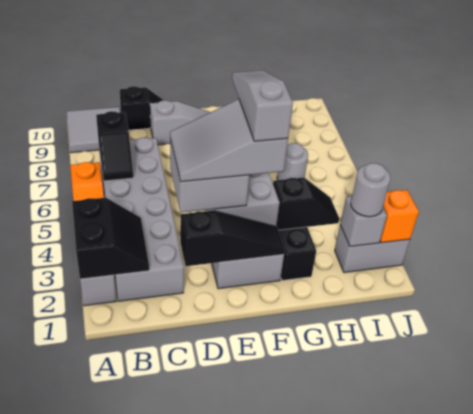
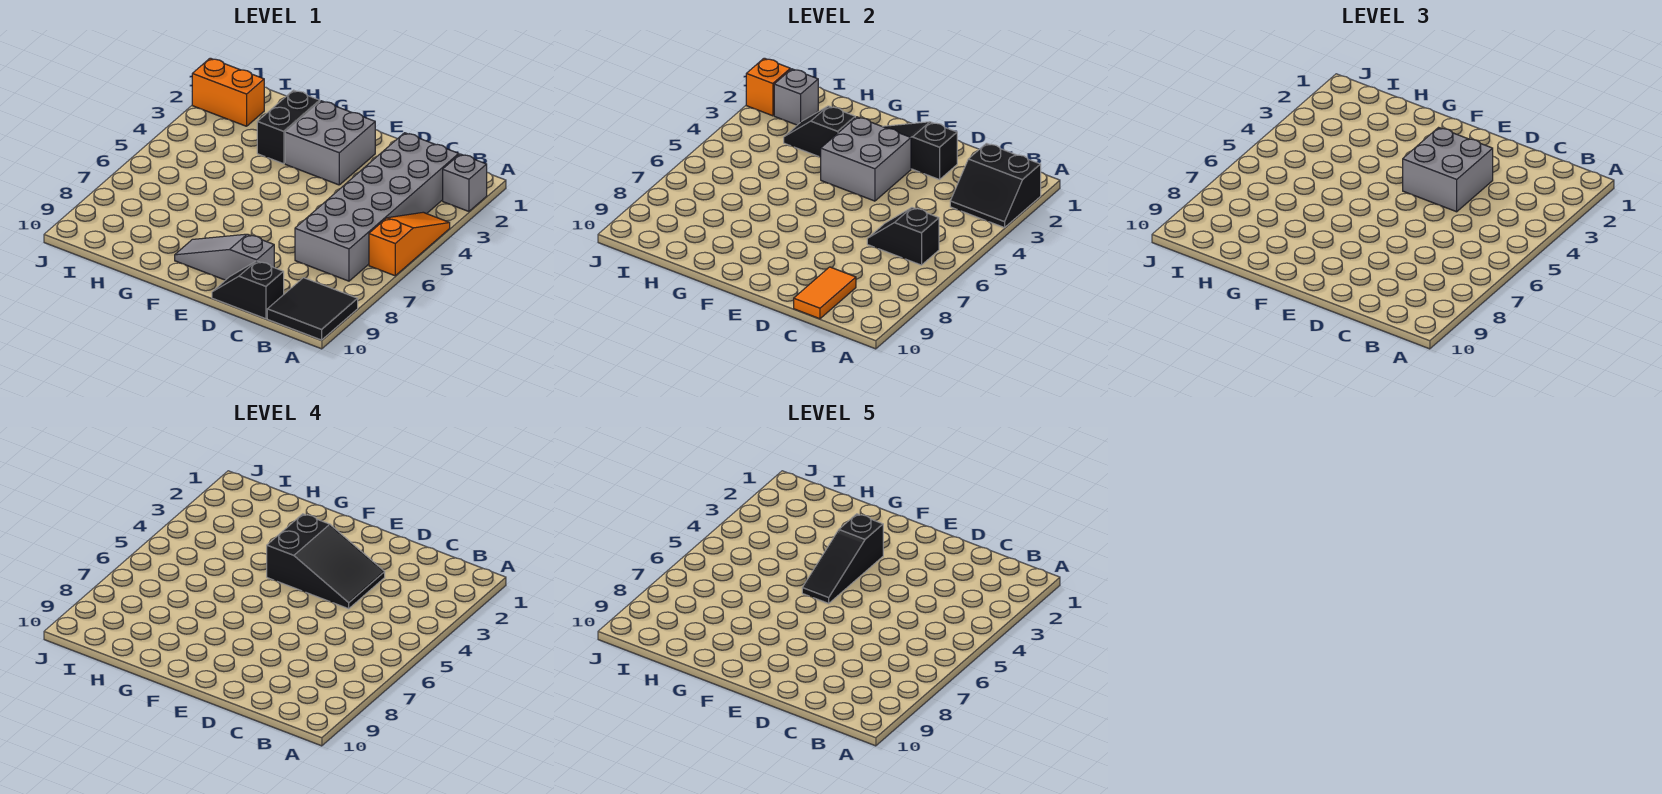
black slope A2:B3 level 2 top A -> black slope A2:B3 level 2 top 2
grey tile A9:B10 level 1 -> black tile A9:B10 level 1
black slope B6:B7 level 2 top 7 -> black slope B6:C6 level 2 top B
none -> orange tile C9:C10 level 2
grey slope D3:F4 level 4 top F -> black slope D3:F4 level 4 top F
grey slope F3:F5 level 5 top 3 -> black slope F3:F5 level 5 top 3
grey round brick H6 level 1 -> none
grey brick I2:J2 level 1 -> orange brick I2:J2 level 1
grey round brick I2 level 3 -> none

